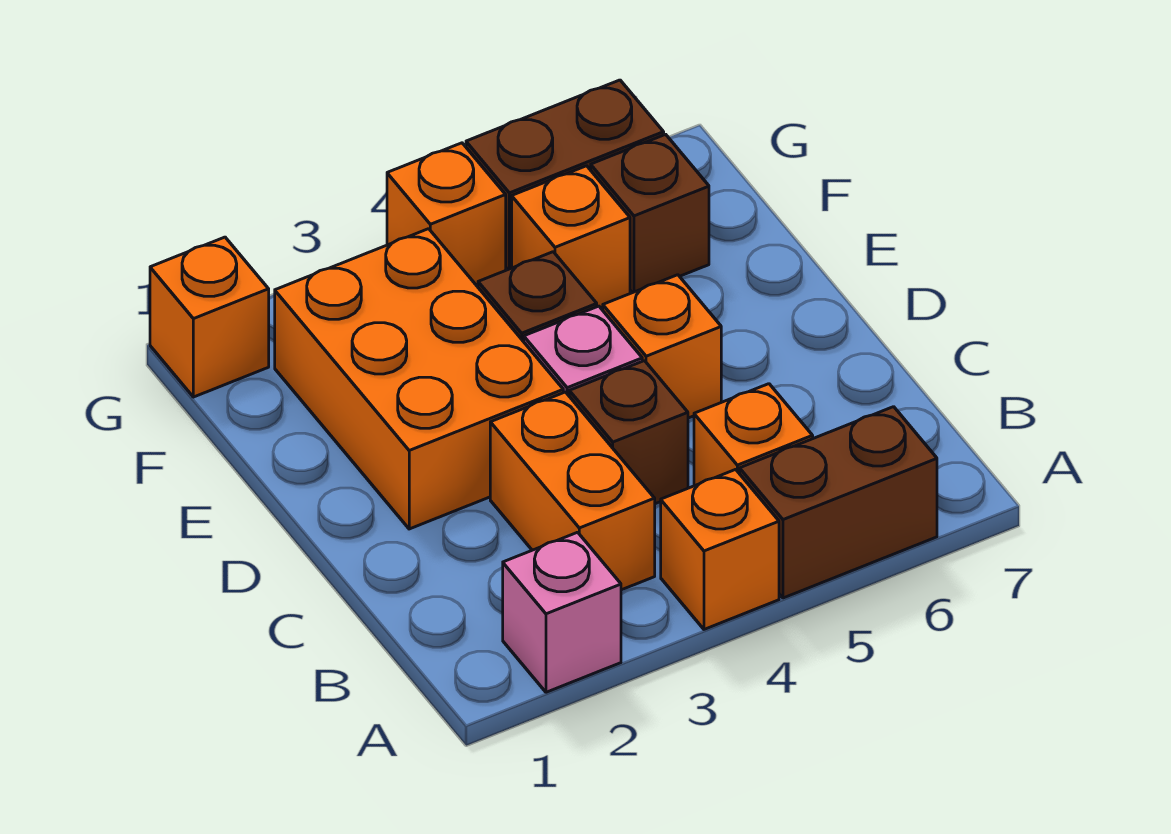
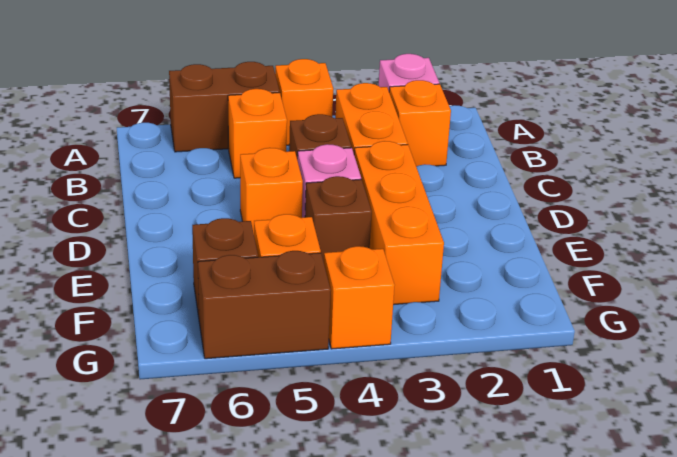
orange brick D2:F3 level 1 -> orange brick D3:F3 level 1
orange brick G1 level 1 -> orange brick B2 level 1

